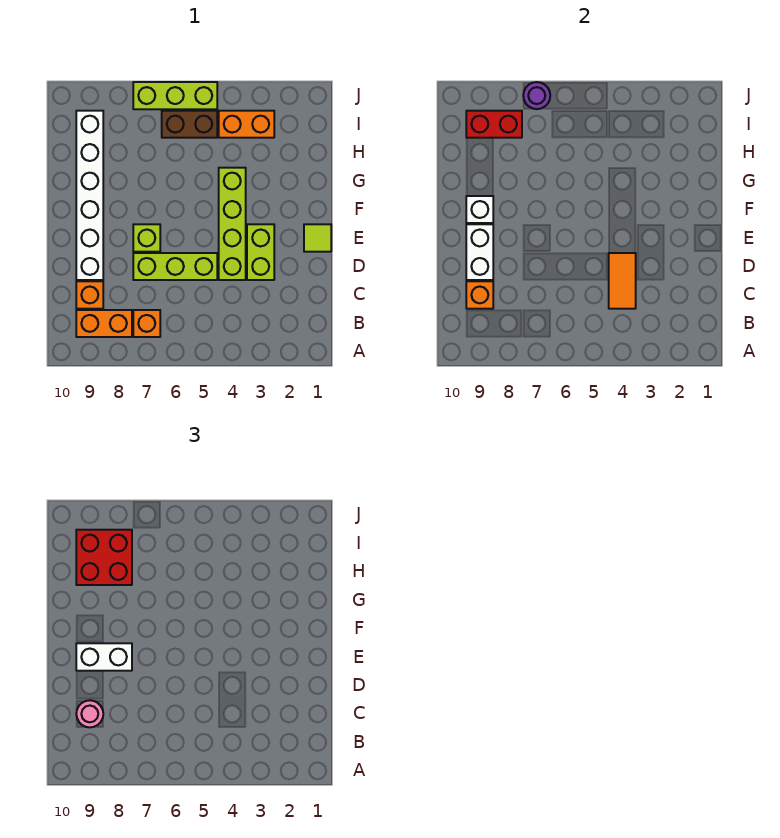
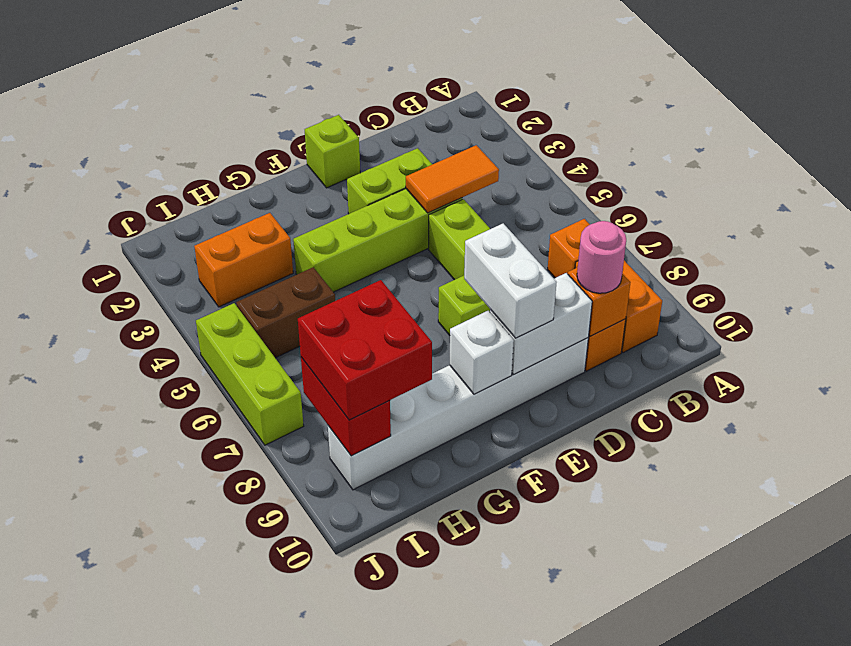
lime tile E1 level 1 -> lime brick E1 level 1
orange brick I3:I4 level 1 -> orange brick H3:I3 level 1
brown brick I5:I6 level 1 -> brown brick H5:I5 level 1
purple round brick J7 level 2 -> none

